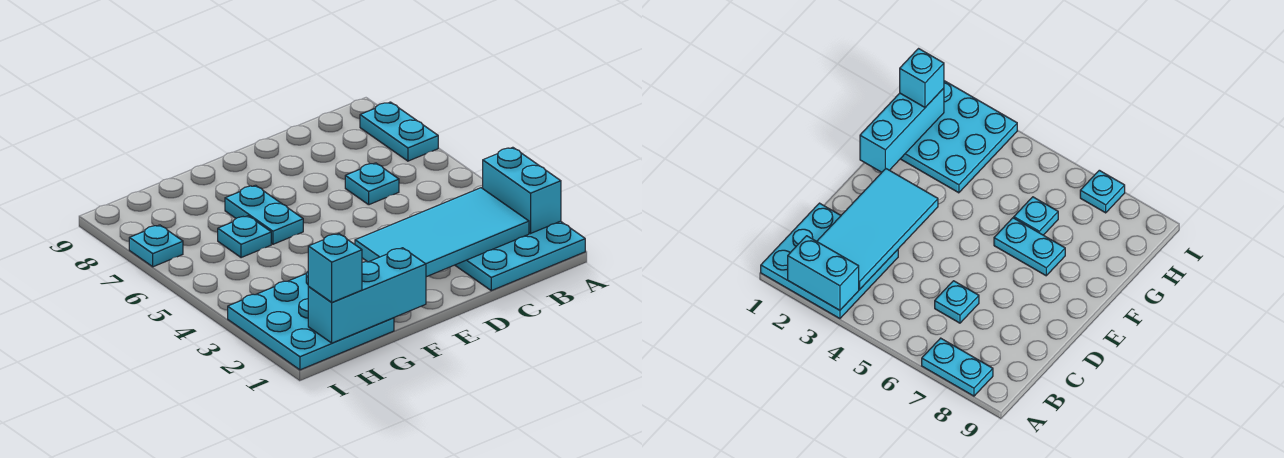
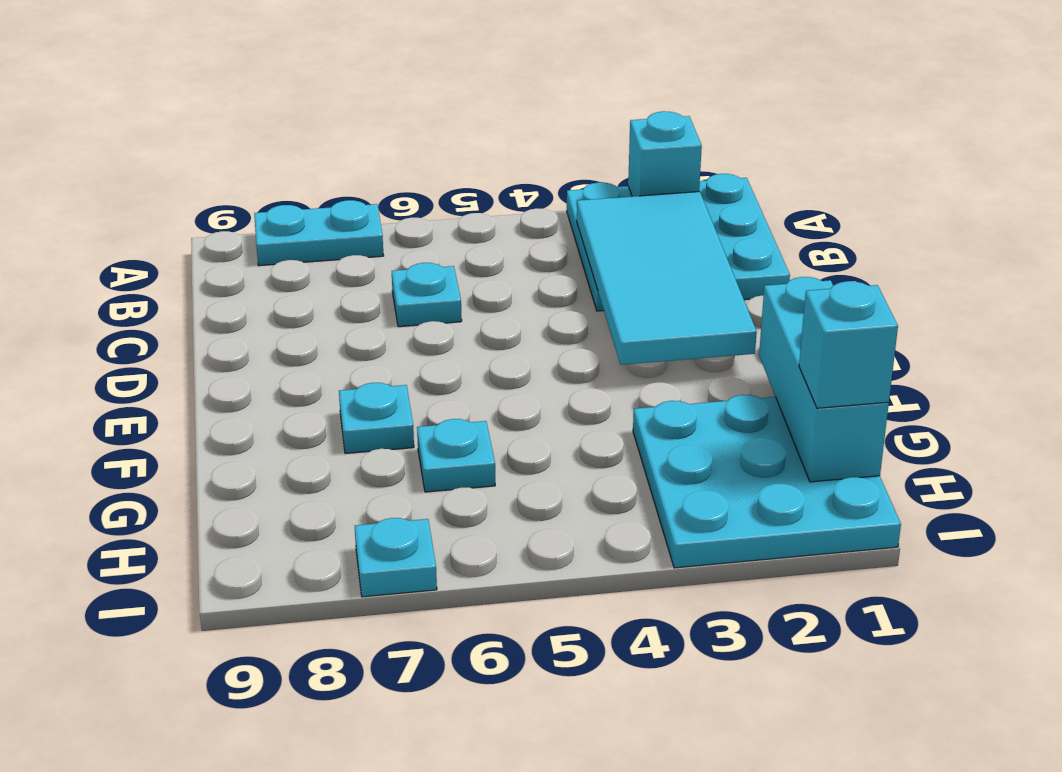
cyan brick A2:A3 level 2 -> cyan brick A2 level 2
cyan plate F6:F7 level 1 -> cyan plate F7 level 1

